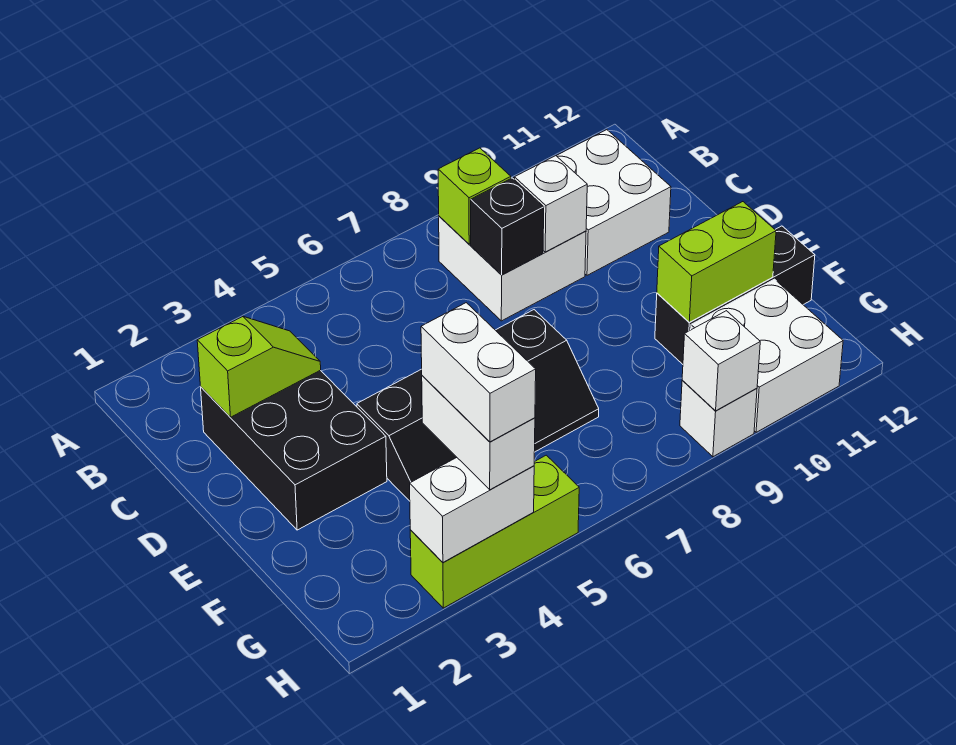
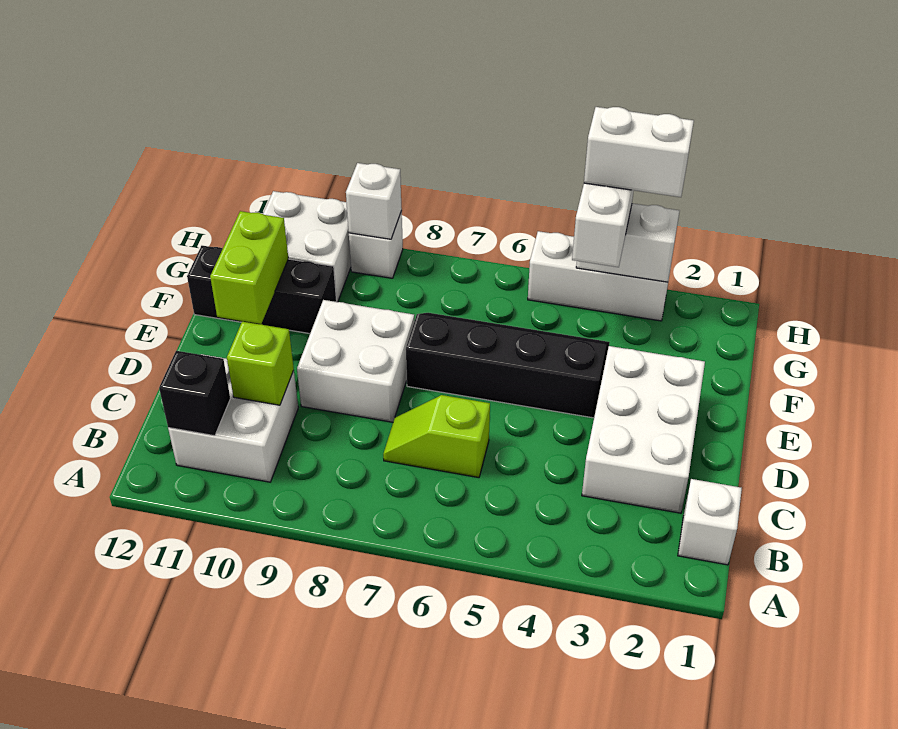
white brick B8:C9 level 1 -> white brick D8:E9 level 1
lime brick B8 level 2 -> lime brick C10 level 2
black brick C2:E3 level 1 -> white brick C2:E3 level 1
lime slope C2:C3 level 2 top 2 -> lime slope C6:C7 level 1 top 6
black brick C8 level 2 -> black brick B11 level 2
white brick C9 level 2 -> white brick B1 level 1
lime brick F10:F11 level 2 -> lime brick E11:F11 level 2
white brick G4:H4 level 4 -> white brick H3:H4 level 4
lime brick H3:H5 level 1 -> white brick H3:H5 level 1

